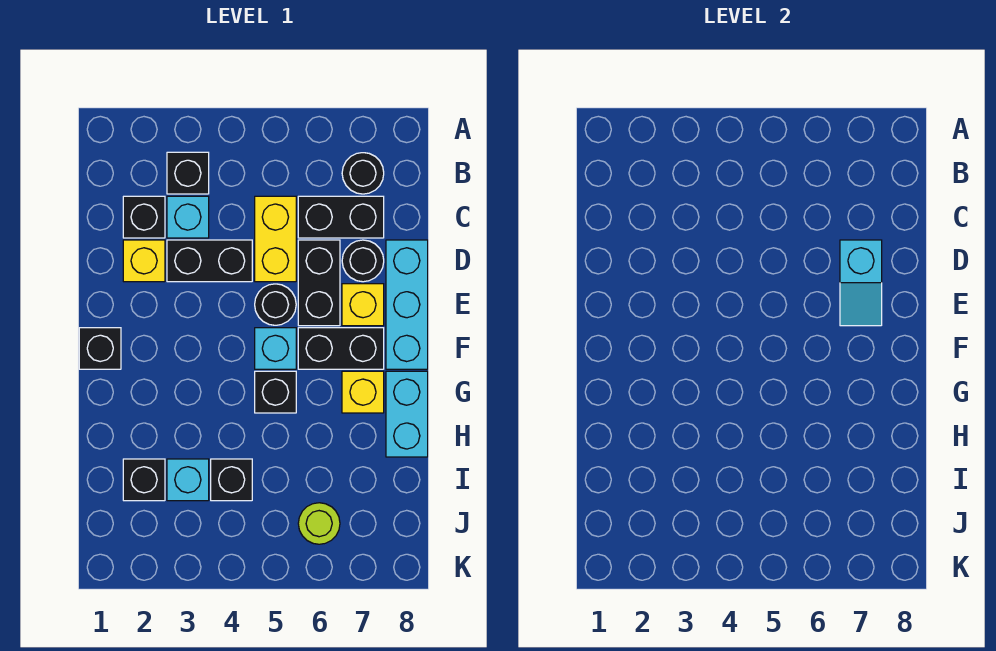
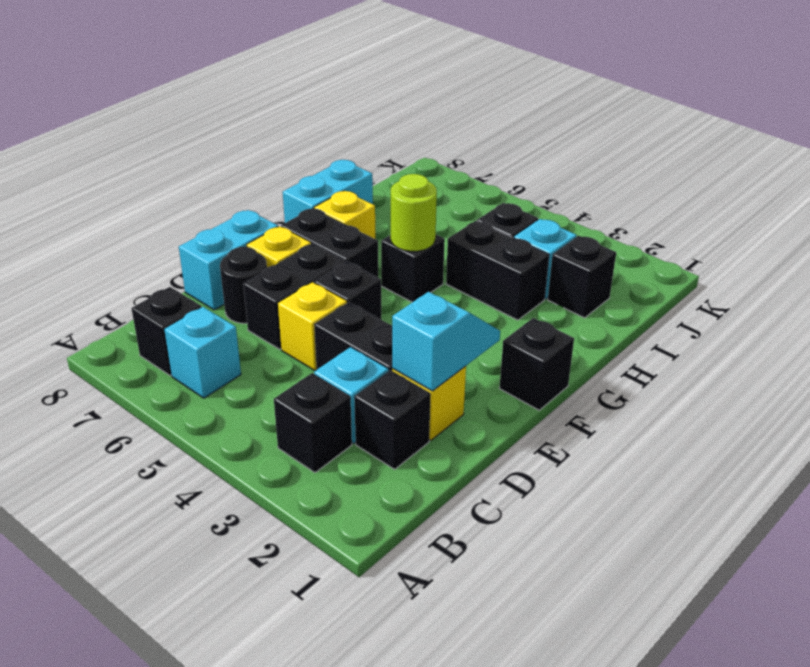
black round brick B7 level 1 -> black brick B7 level 1
yellow brick C5:D5 level 1 -> yellow brick D5 level 1
black brick C6:C7 level 1 -> black brick H3:H4 level 1
cyan slope D7:E7 level 2 top D -> cyan slope D2:E2 level 2 top D
cyan brick D8:F8 level 1 -> cyan brick D8:E8 level 1
black round brick E5 level 1 -> black brick E5 level 1
cyan brick F5 level 1 -> cyan brick B6 level 1
lime round brick J6 level 1 -> lime round brick G5 level 2

